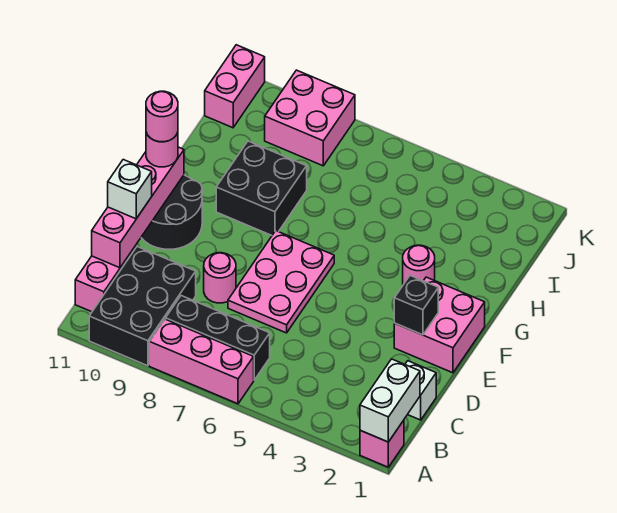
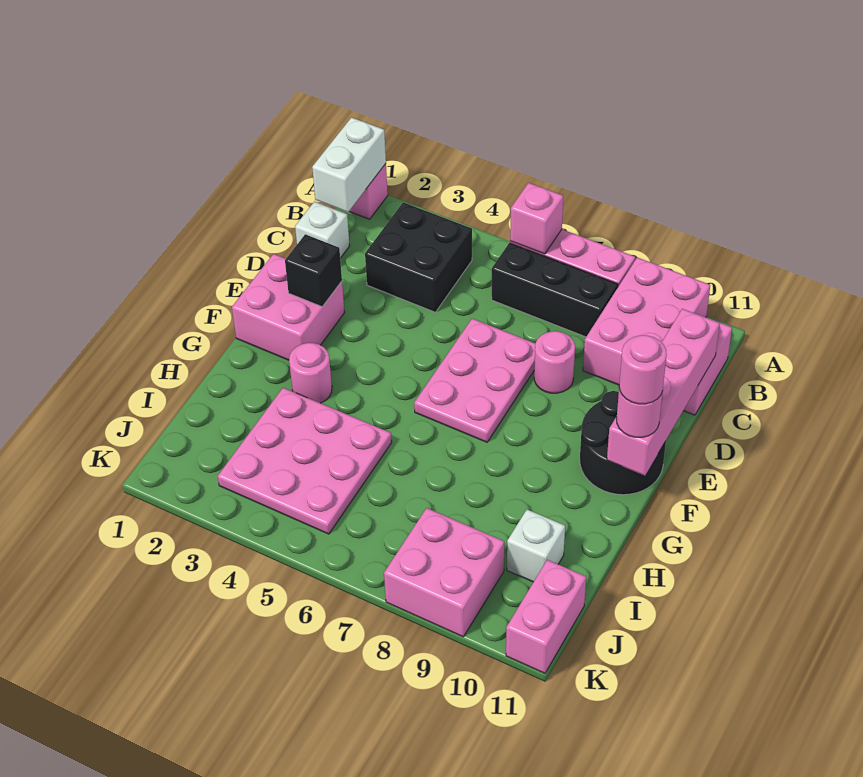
none -> pink brick A6 level 2
black brick A9:C10 level 1 -> pink brick A9:C10 level 1
white brick D11 level 3 -> white brick I10 level 1
black brick G8:H9 level 1 -> black brick B3:C4 level 1
none -> pink plate H3:J5 level 1

